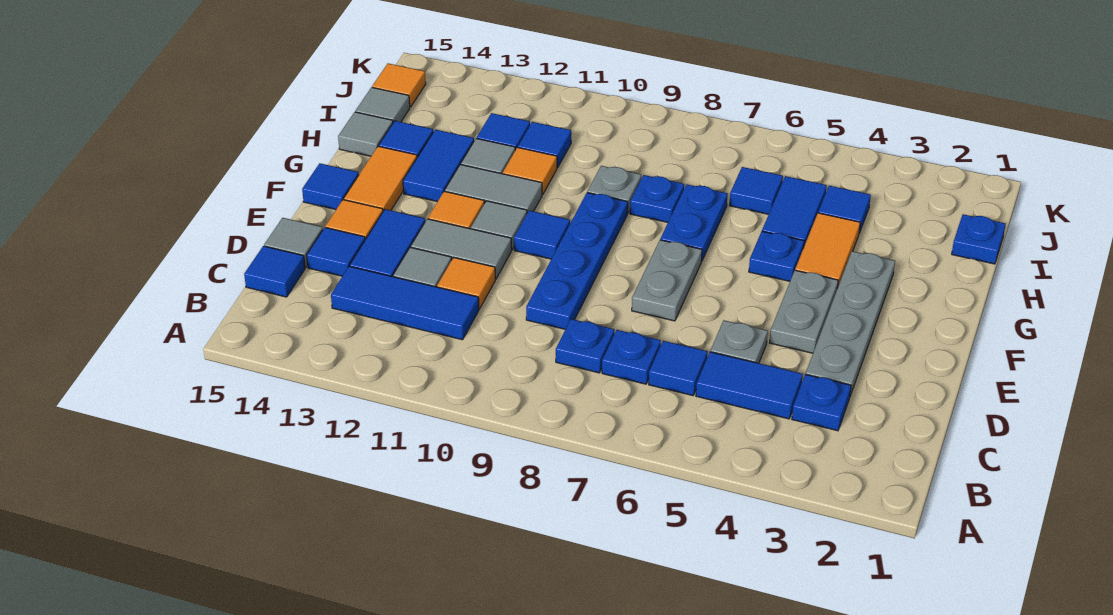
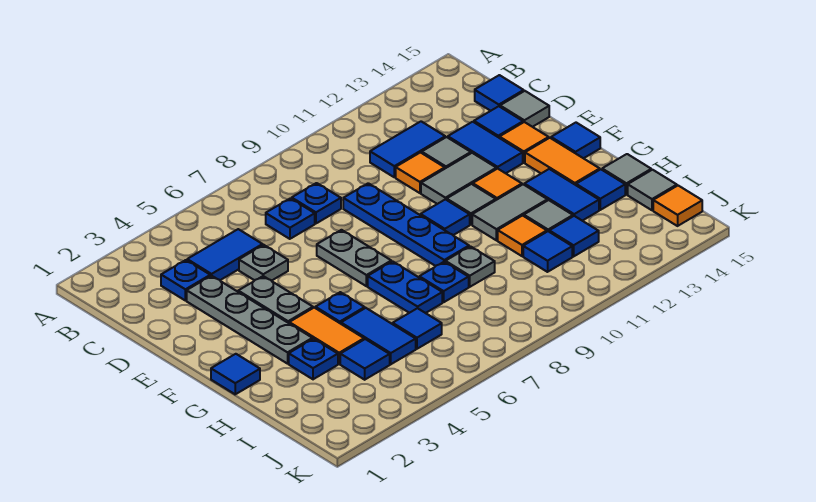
blue tile C6 level 1 -> blue tile G1 level 1
blue tile C11:C13 level 1 -> blue tile C11:C12 level 1
blue plate I1 level 1 -> blue plate H3 level 1

